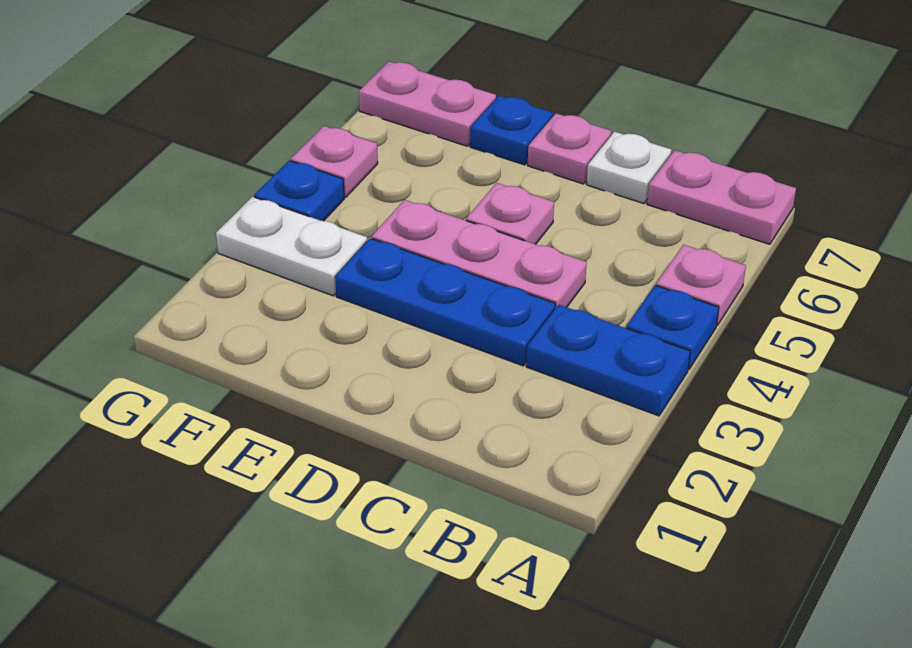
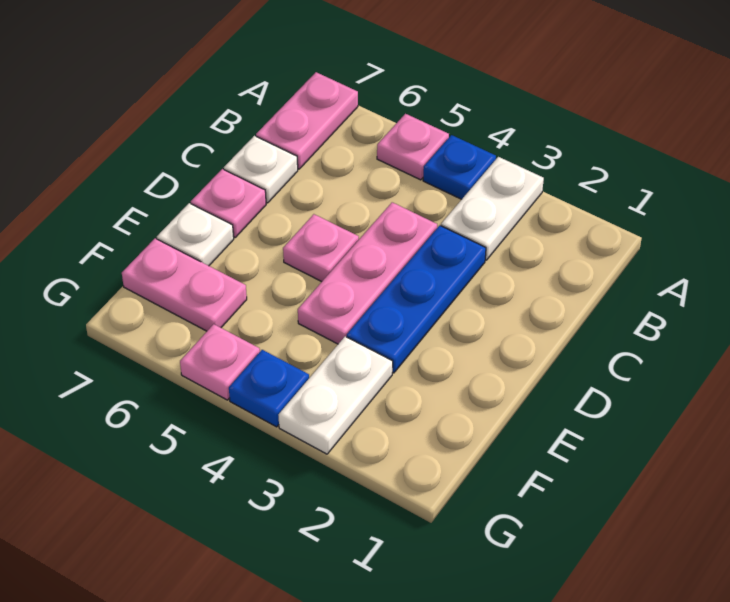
blue plate A3:B3 level 1 -> white plate A3:B3 level 1
blue plate E7 level 1 -> white plate E7 level 1
pink plate F7:G7 level 1 -> pink plate F6:F7 level 1

